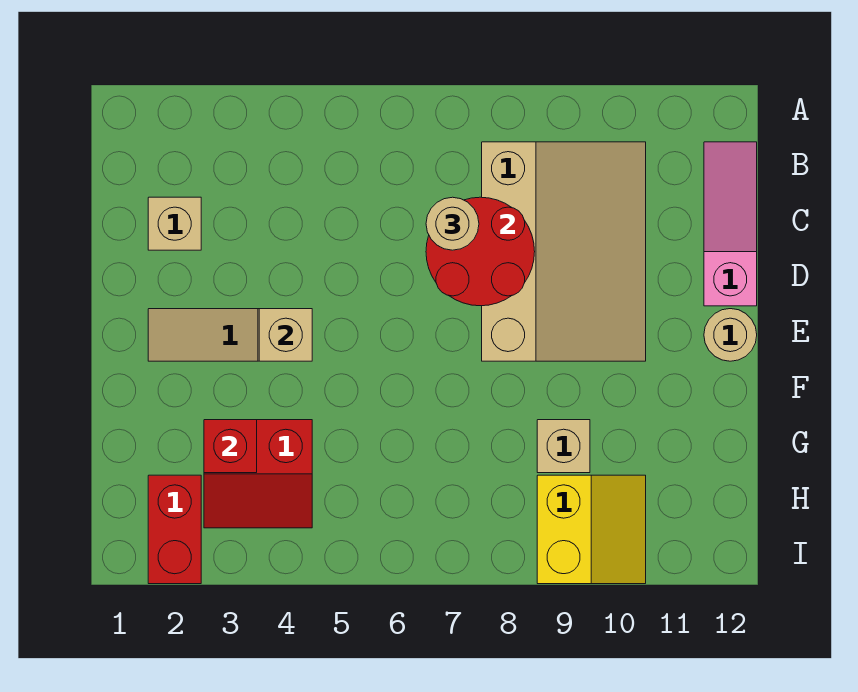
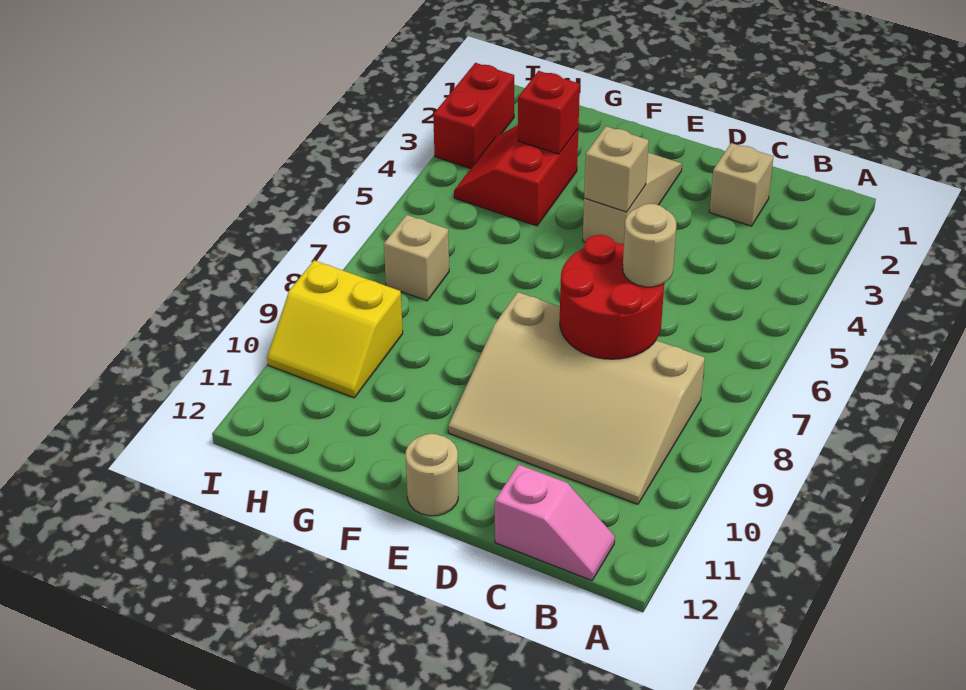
pink slope B12:D12 level 1 top D -> pink slope B12:C12 level 1 top C
tan brick G9 level 1 -> tan brick H7 level 1
red brick H2:I2 level 1 -> red brick I2:I3 level 1

